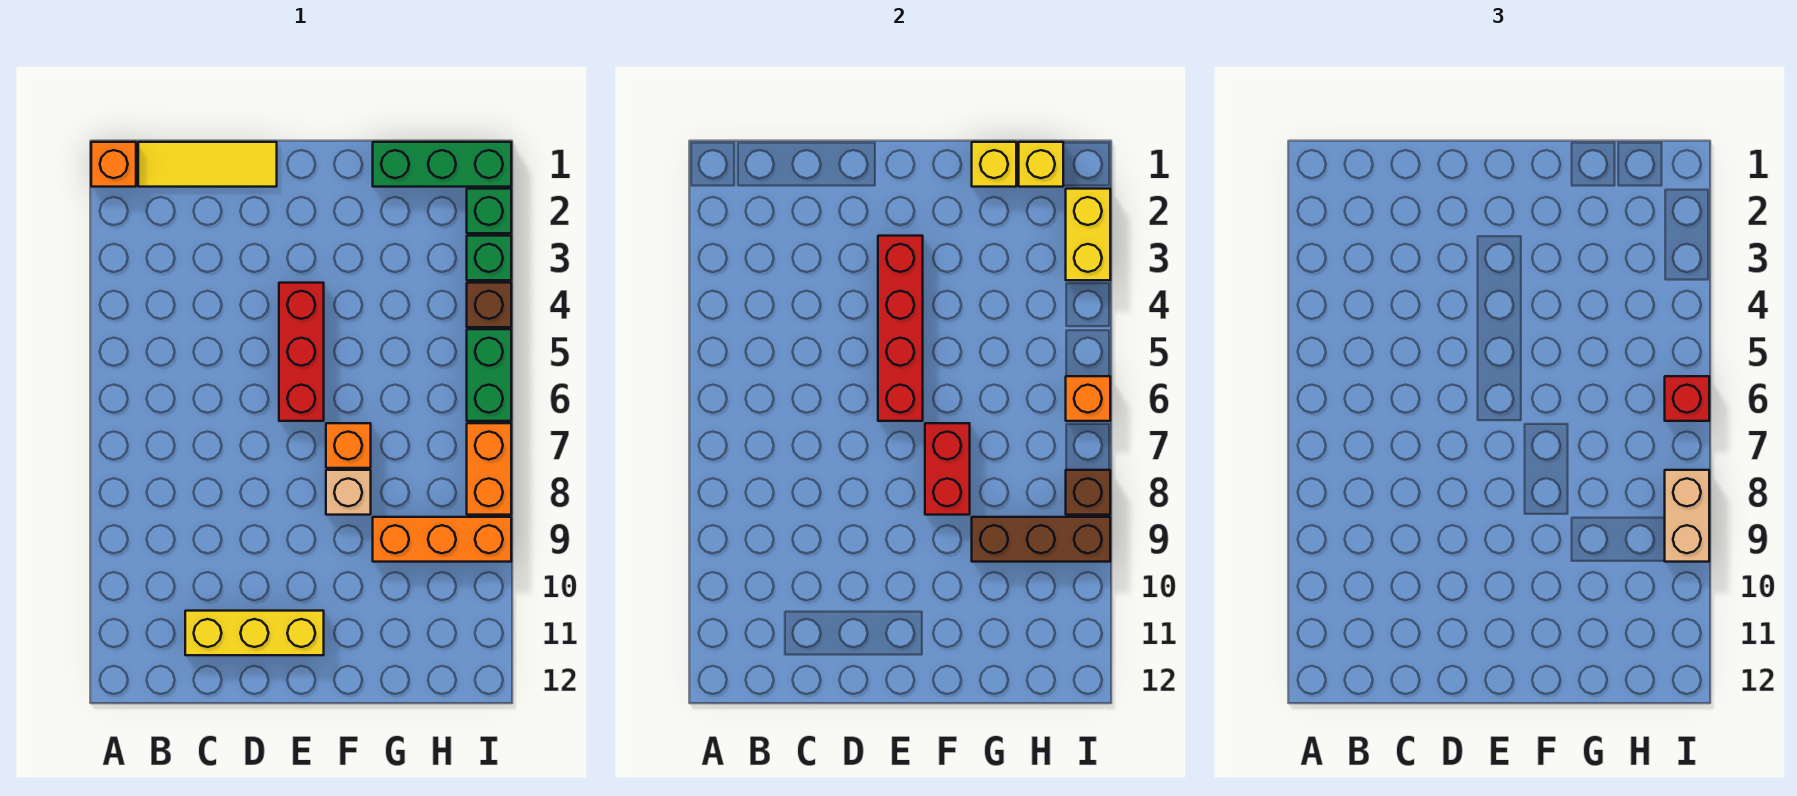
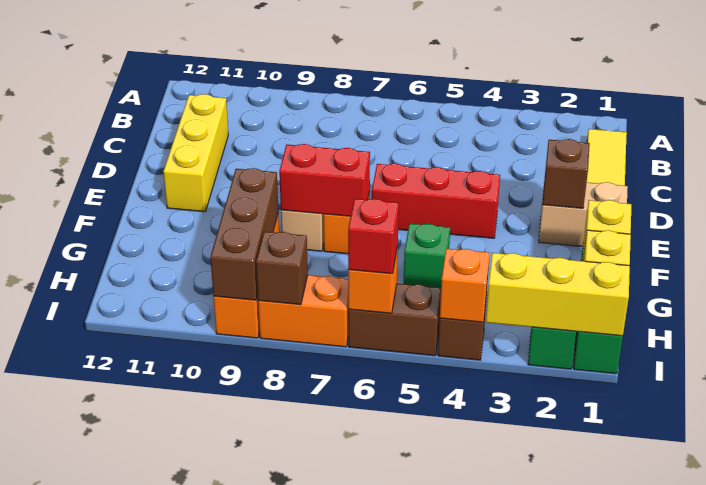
orange brick A1 level 1 -> orange brick I4 level 2
none -> brown brick E2 level 2
red brick E3:E6 level 2 -> none
yellow brick I2:I3 level 2 -> yellow brick I1:I3 level 2
green brick I3 level 1 -> green brick G5 level 1
green brick I5:I6 level 1 -> brown brick I5:I6 level 1
tan brick I8:I9 level 3 -> tan brick E1:E2 level 1

